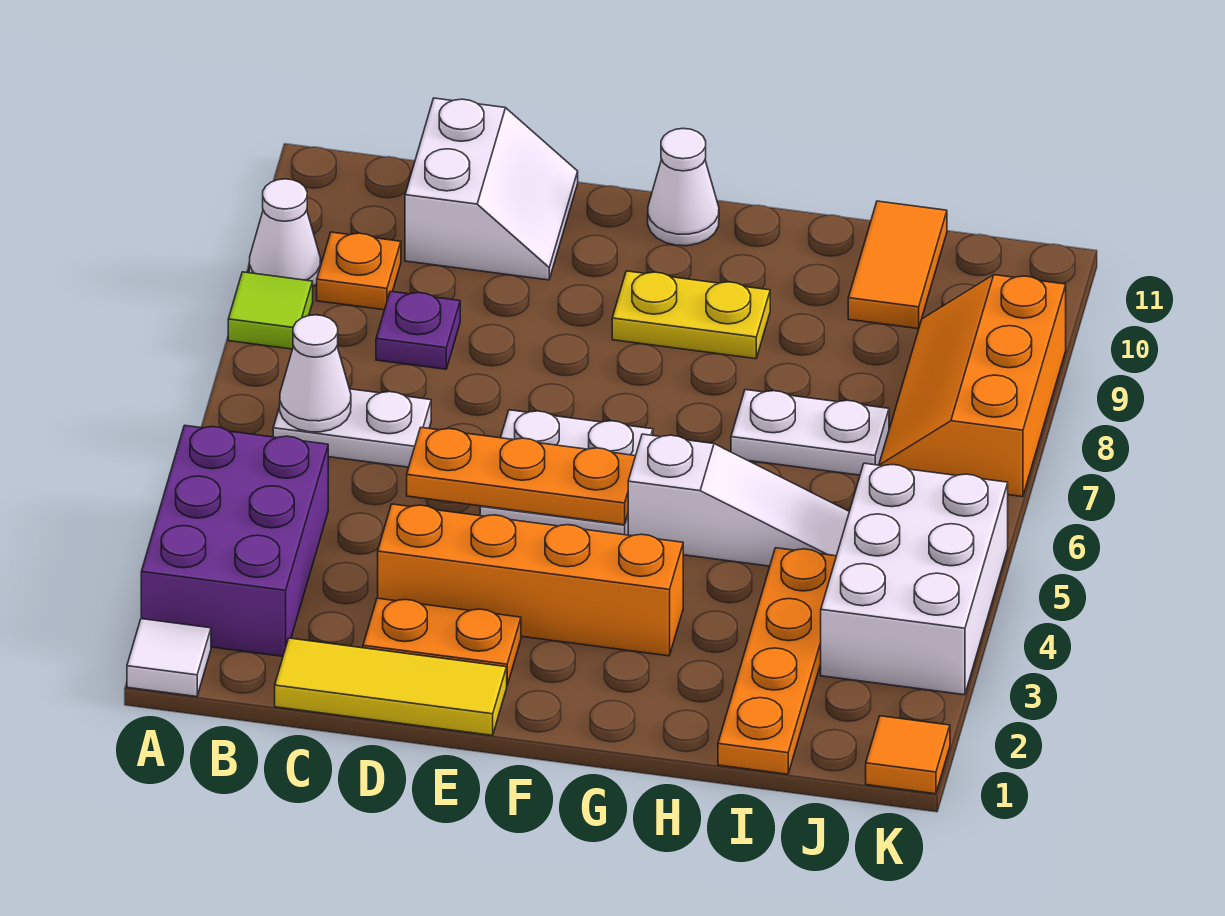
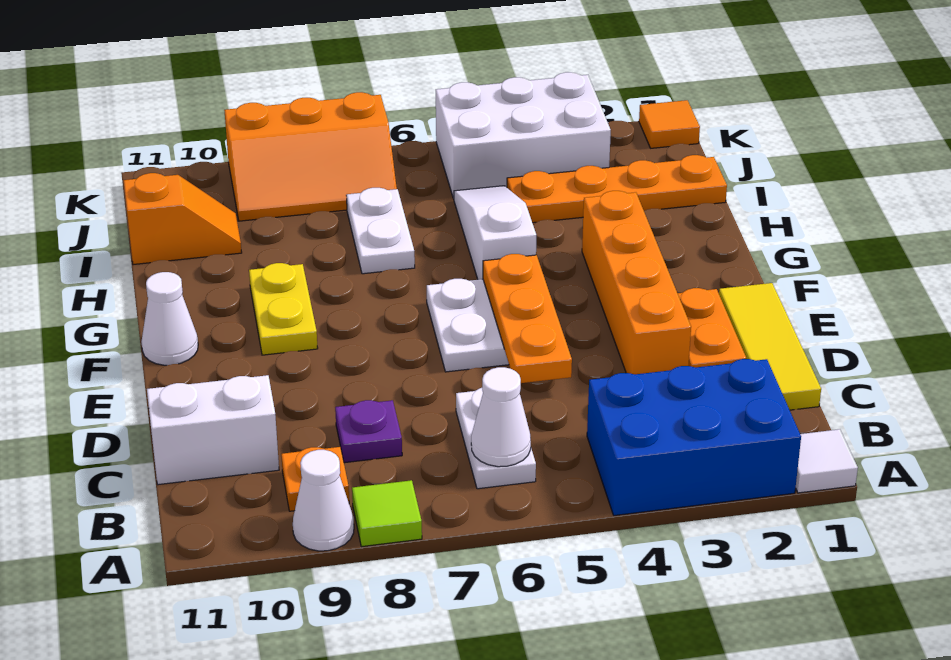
purple brick A2:B4 level 1 -> blue brick A2:B4 level 1
orange tile I10:I11 level 1 -> orange slope I10:I11 level 1 top 11

